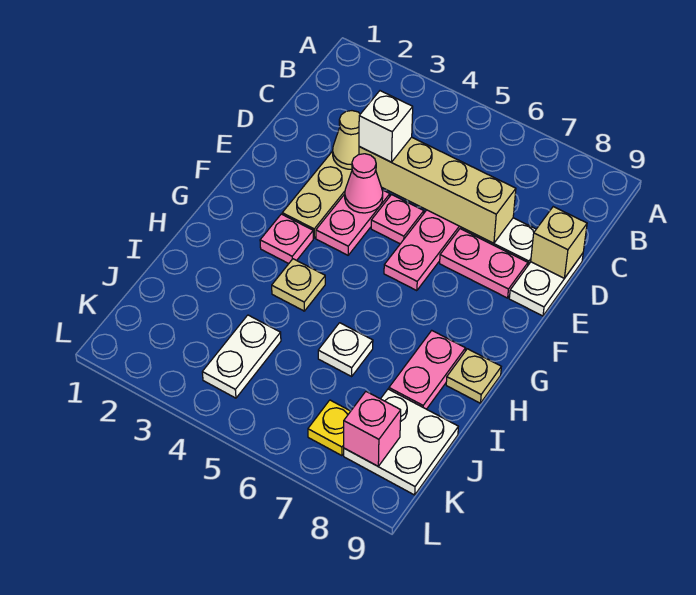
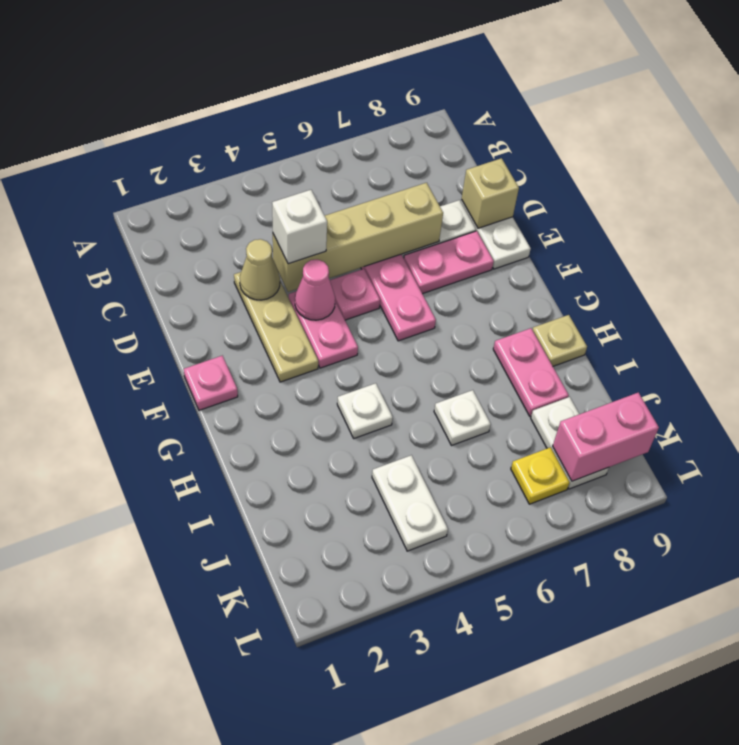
pink plate G3 level 1 -> pink plate F1 level 1
tan plate H4 level 1 -> white plate H4 level 1
white plate J8:K9 level 1 -> white plate J8:K8 level 1
pink brick K8 level 2 -> pink brick K8:K9 level 2

